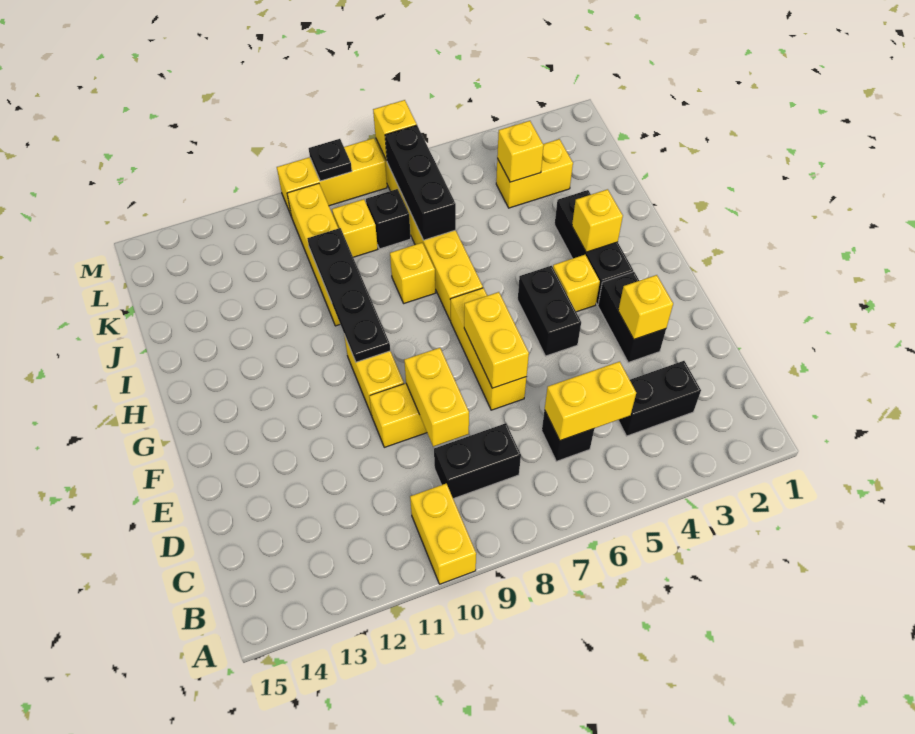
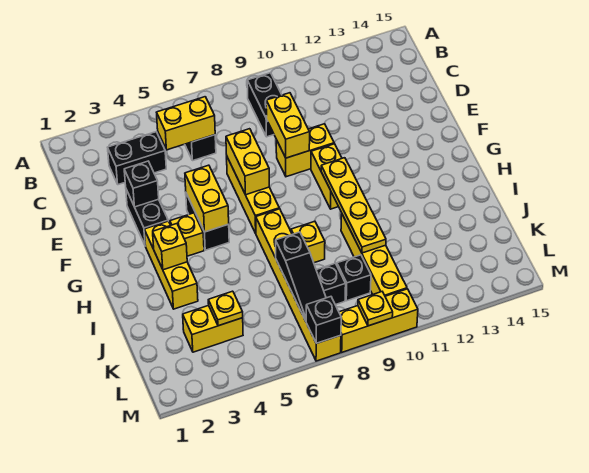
yellow brick A10:B10 level 1 -> yellow brick F5:G5 level 2
black brick C8:C9 level 1 -> black brick B9:C9 level 1
yellow brick E3 level 2 -> black brick E3 level 2
black brick G3:I3 level 1 -> yellow brick G3:I3 level 1
black plate G10:J10 level 2 -> yellow plate G10:J10 level 2
black brick J7:L7 level 2 -> black slope J7:L7 level 2 top J
yellow brick K4 level 2 -> yellow plate K4 level 2
yellow brick K9 level 1 -> black brick K9 level 1
yellow brick M7 level 2 -> black brick M7 level 2
black plate M9 level 2 -> yellow plate M9 level 2

